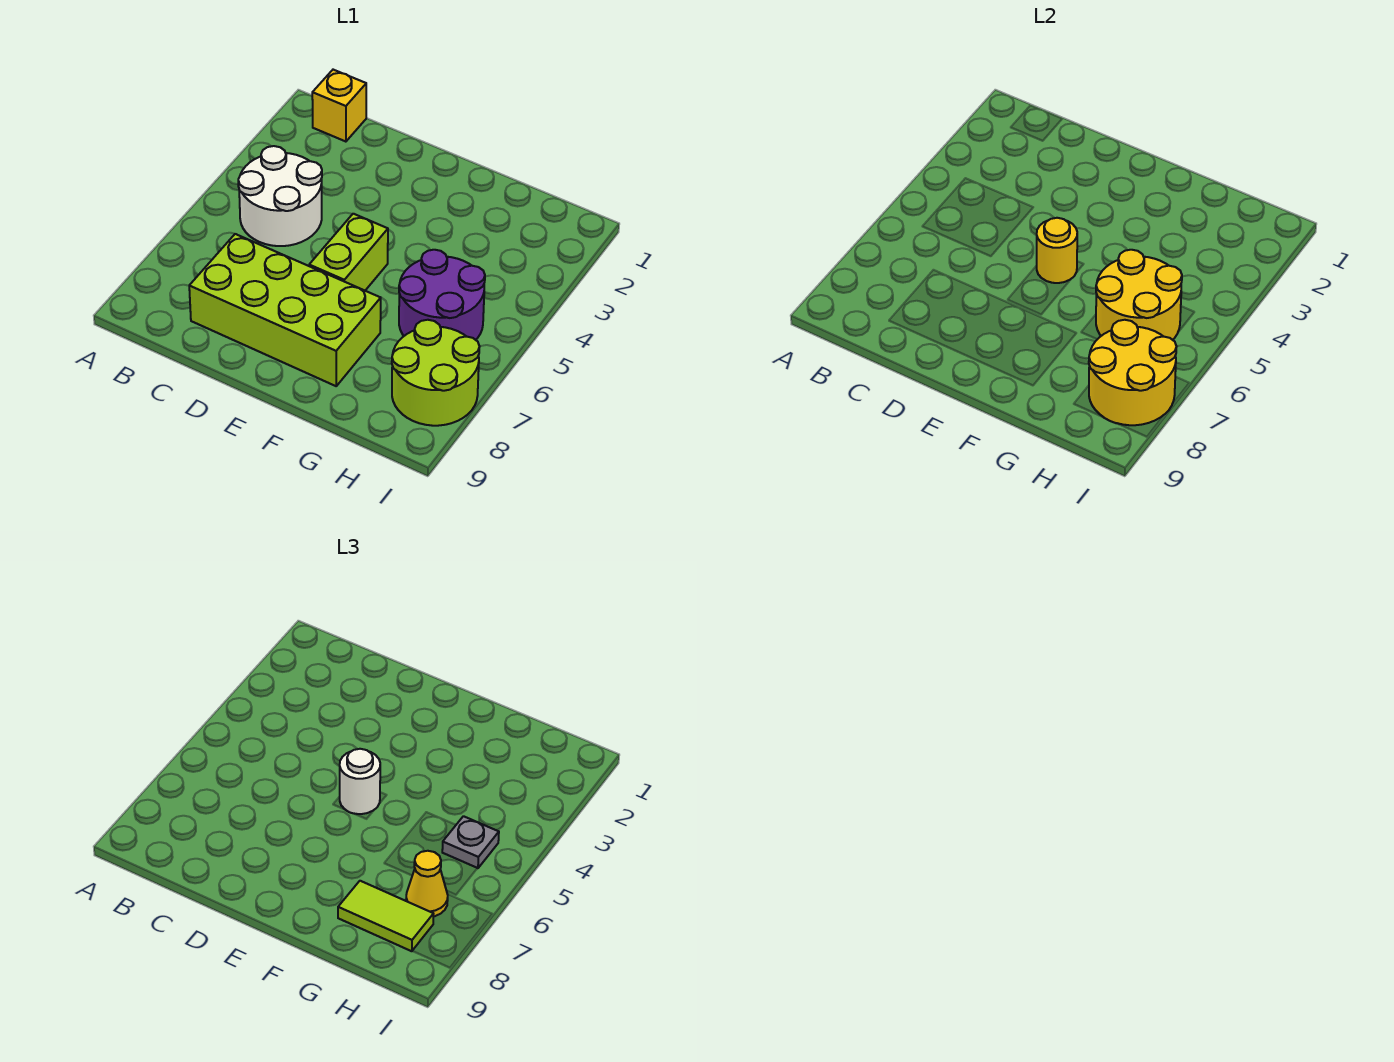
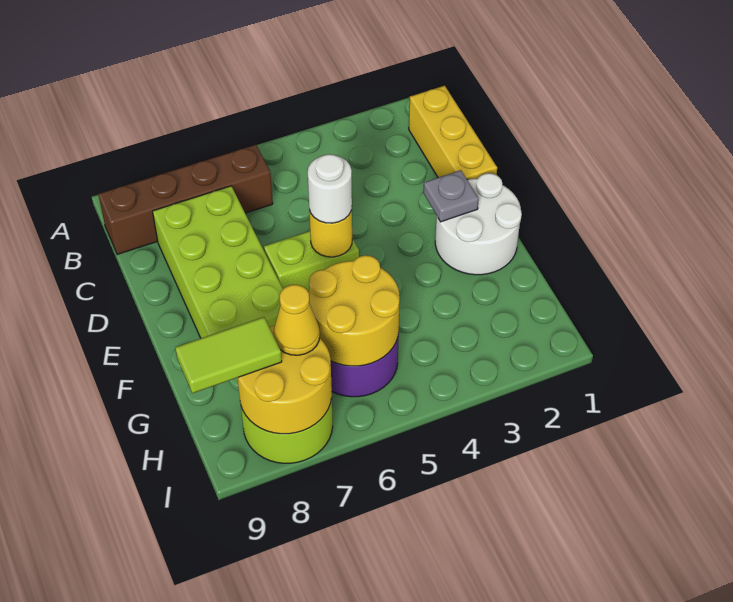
yellow brick B1 level 1 -> yellow brick B1:D1 level 1
white round brick B4:C5 level 1 -> white round brick E1:F2 level 1
none -> brown brick B6:B9 level 1
lime tile G8:H8 level 3 -> lime tile H8:H9 level 3
grey plate H5 level 3 -> grey plate E2 level 2

